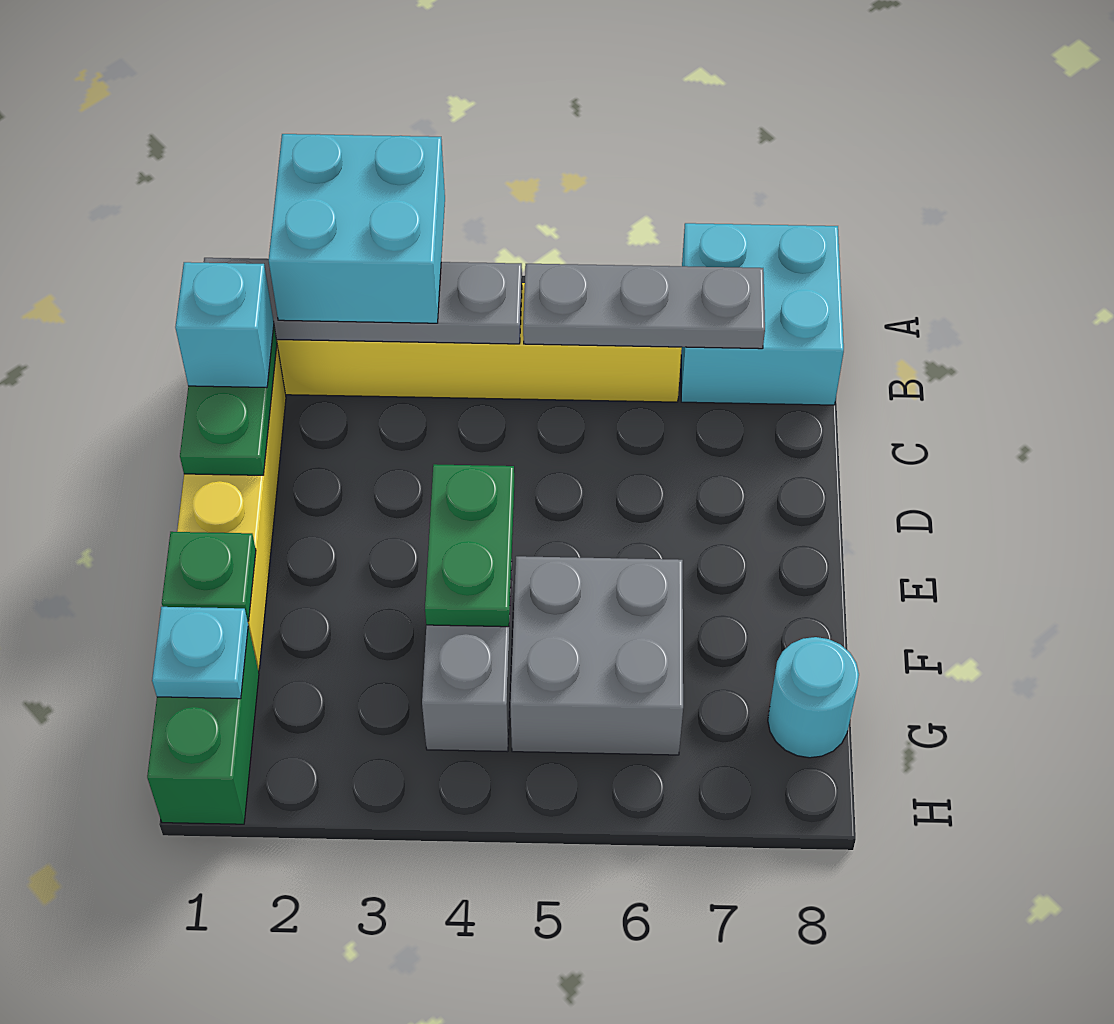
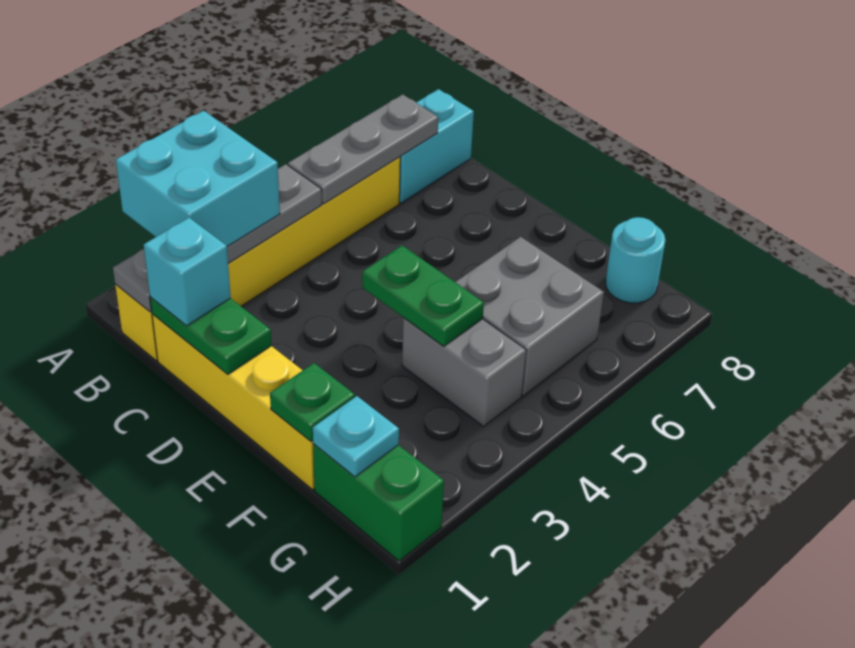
cyan brick A7:B8 level 1 -> cyan brick B7:B8 level 1

